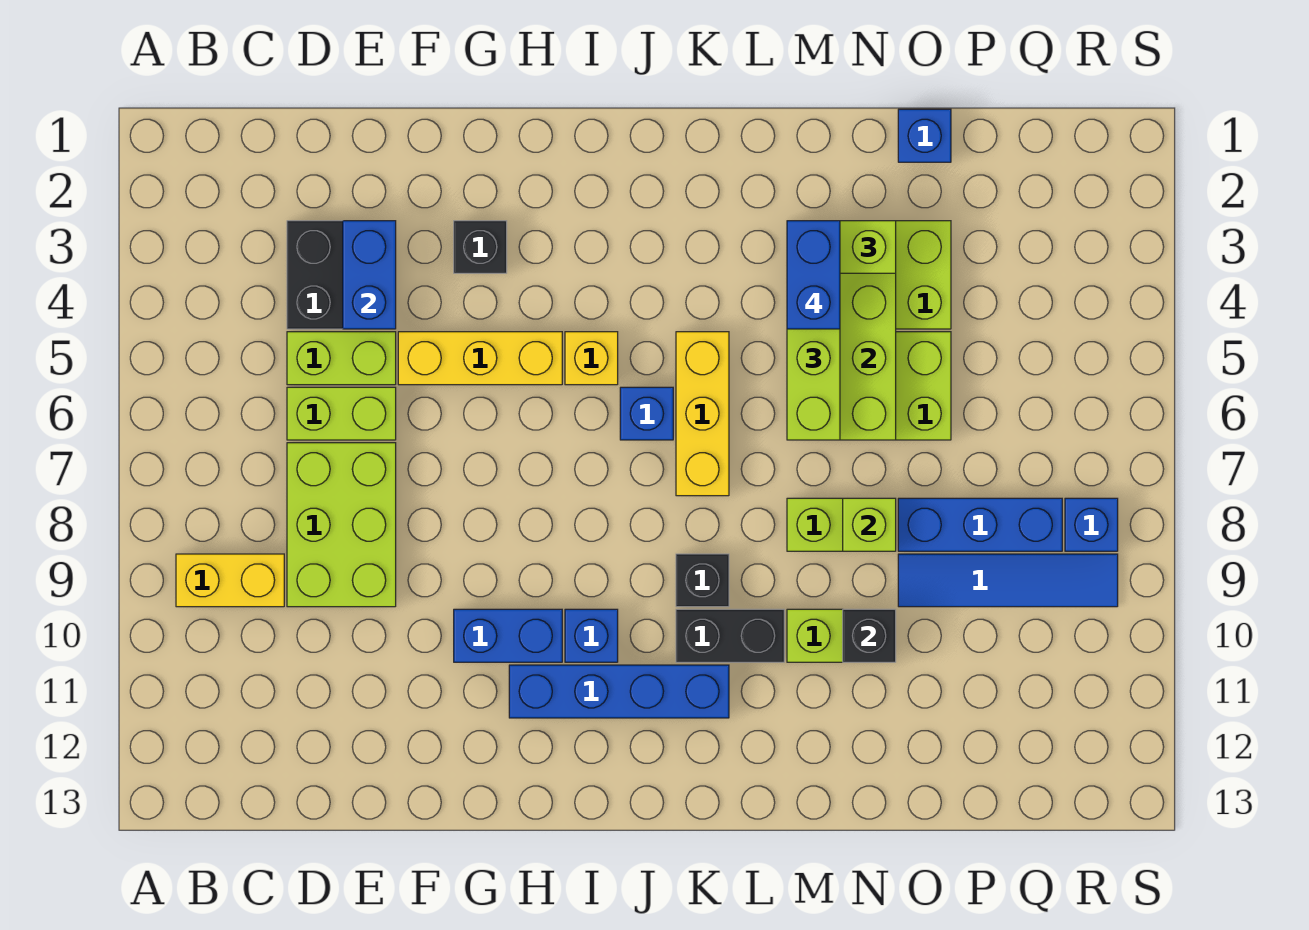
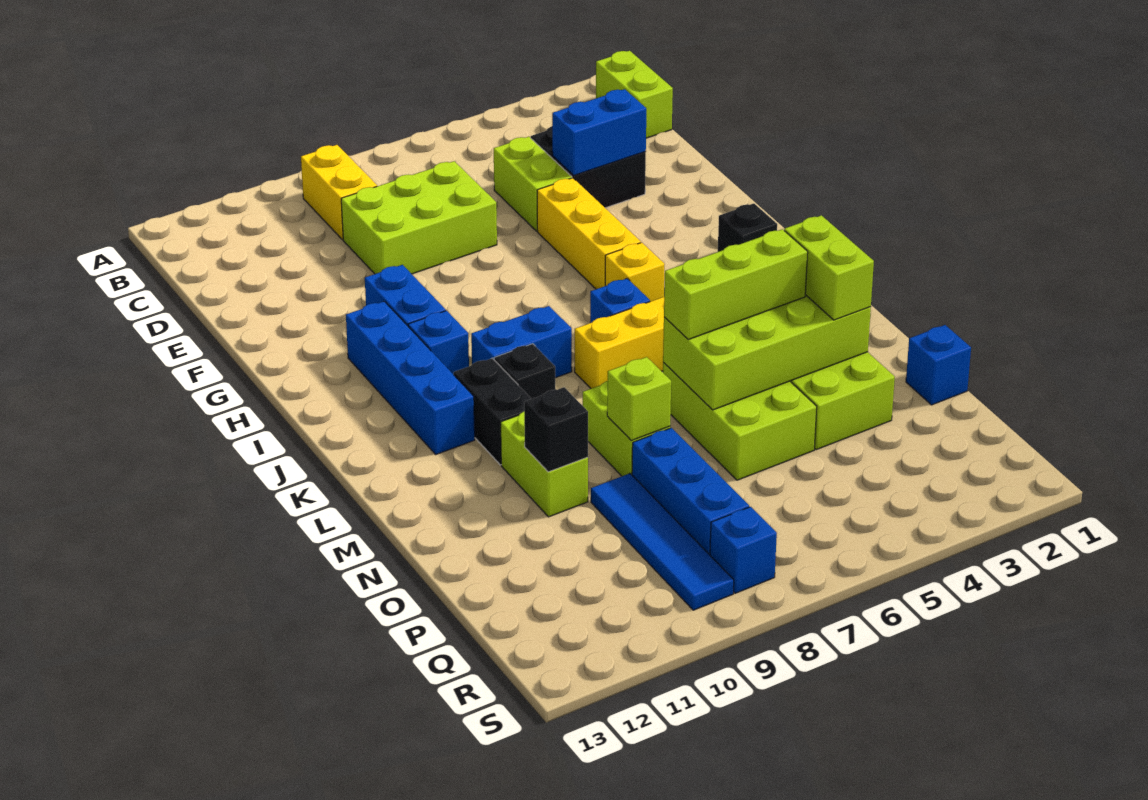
lime brick D6:E6 level 1 -> lime brick B1:C1 level 1
black brick G3 level 1 -> black brick I2 level 1
blue brick M3:M4 level 4 -> blue brick J8:J9 level 1

